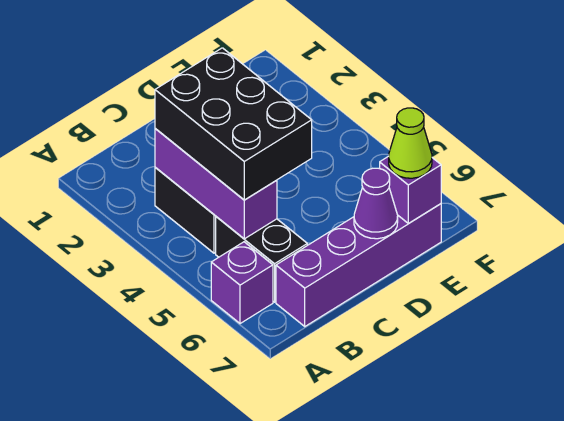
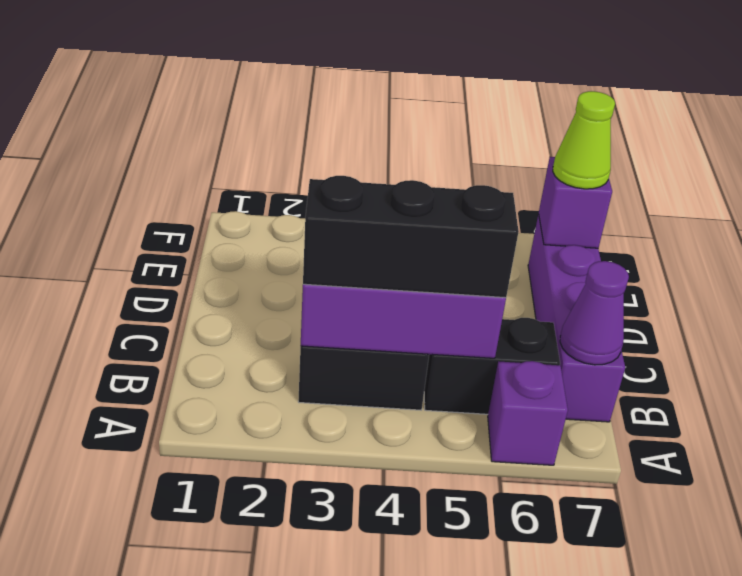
black brick B3:C5 level 3 -> black brick B3:B5 level 3
purple cone D7 level 2 -> purple cone B7 level 2

